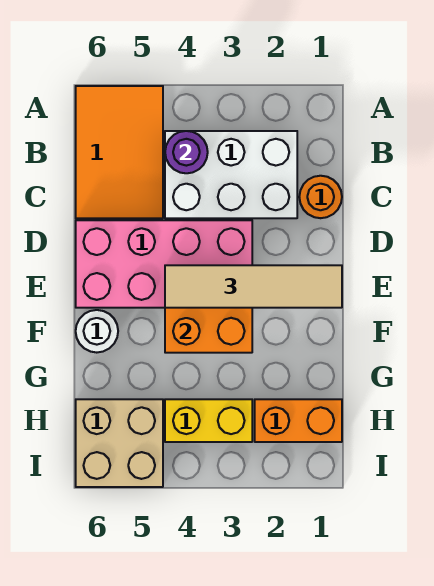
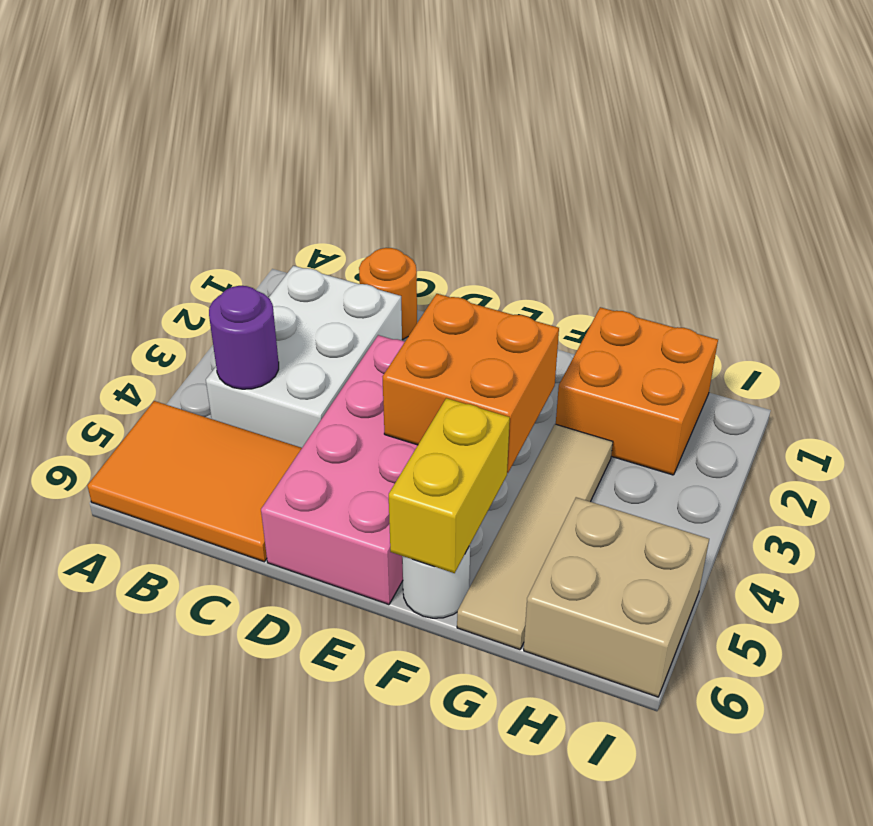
tan tile E1:E4 level 3 -> tan tile G3:G6 level 1
orange brick H1:H2 level 1 -> orange brick G1:H2 level 1
yellow brick H3:H4 level 1 -> yellow brick F5:F6 level 2

